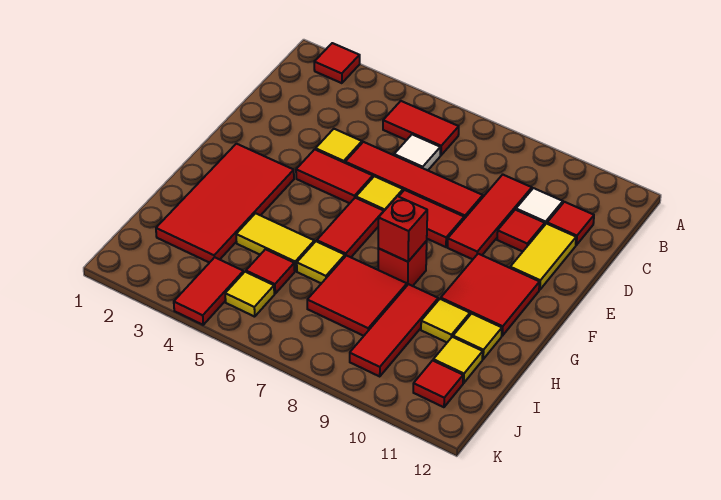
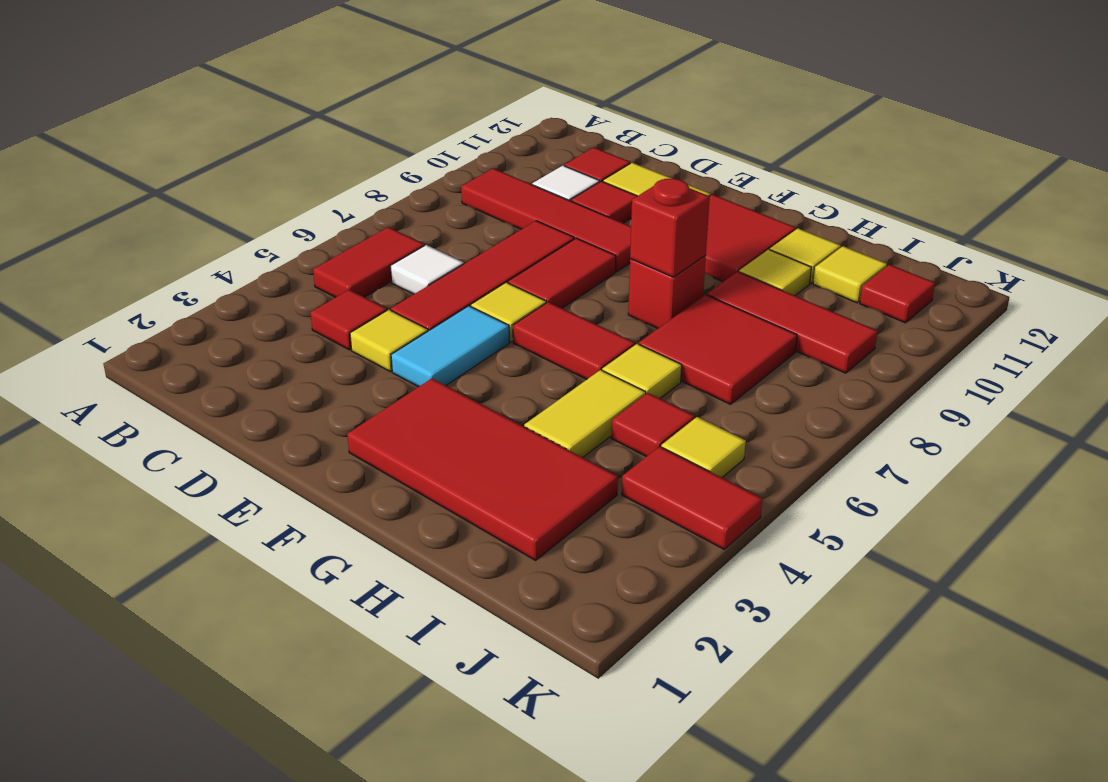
red tile A2 level 1 -> red tile C4 level 1
red tile C9:E9 level 1 -> red tile B9:E9 level 1
red tile E4:E5 level 1 -> cyan tile E4:E5 level 1

